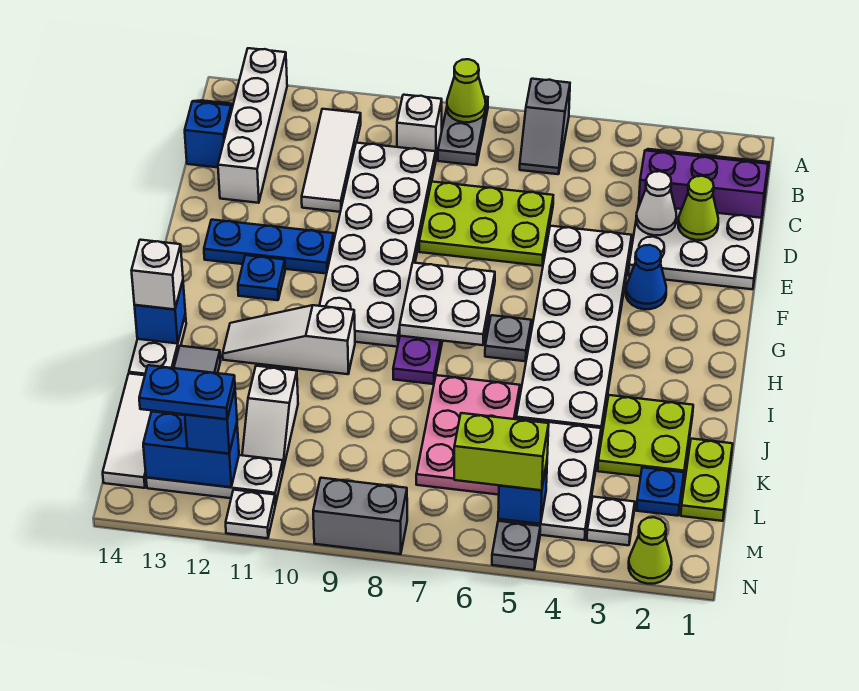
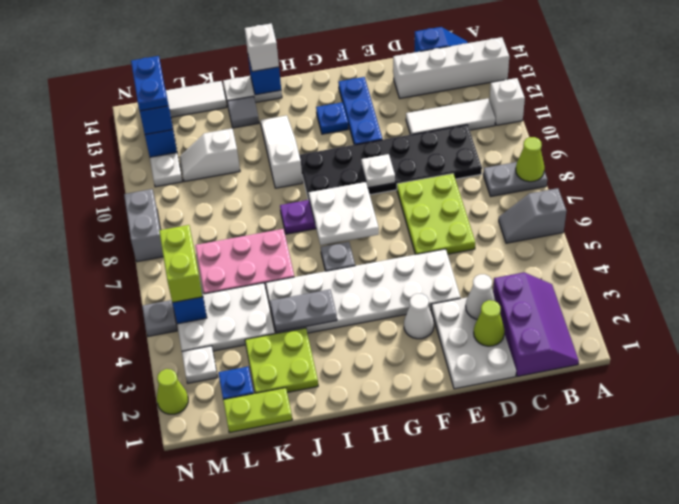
white brick B9 level 1 -> white brick A11 level 1
white plate C9:H10 level 1 -> black plate C9:H10 level 1
blue cone F3 level 1 -> white cone F3 level 1
none -> grey plate I4:J4 level 2
white plate N11 level 1 -> white plate F9 level 2

